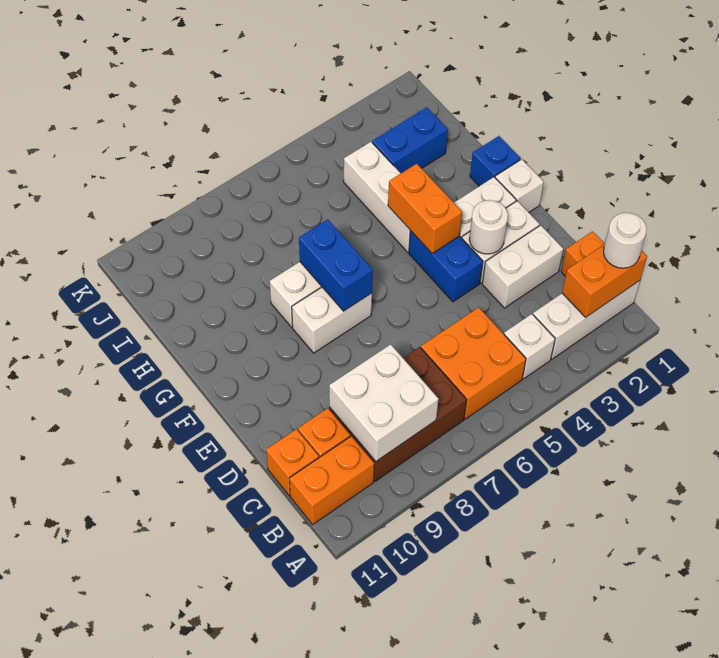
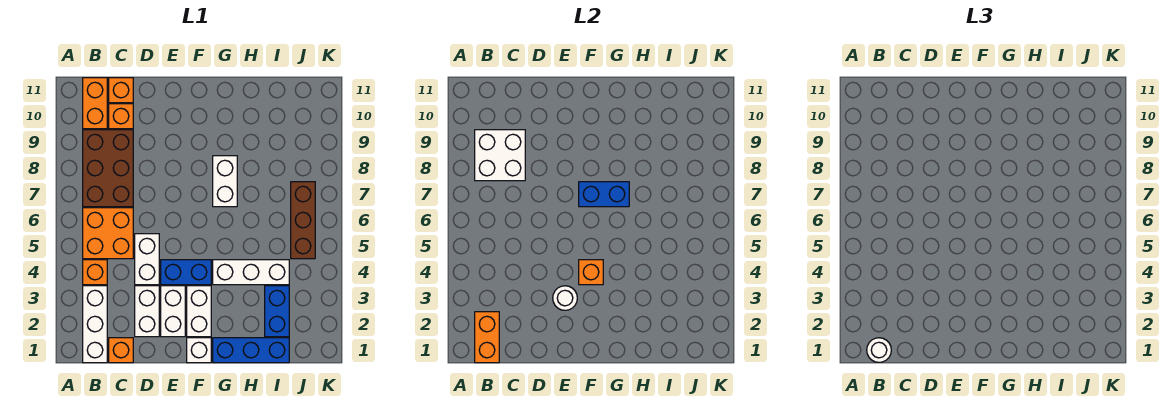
white brick B4 level 1 -> orange brick B4 level 1
orange brick F4:G4 level 2 -> orange brick F4 level 2
white brick F7:F8 level 1 -> white brick D4:D5 level 1
blue brick G1 level 1 -> blue brick G1:I1 level 1
none -> brown brick J5:J7 level 1

